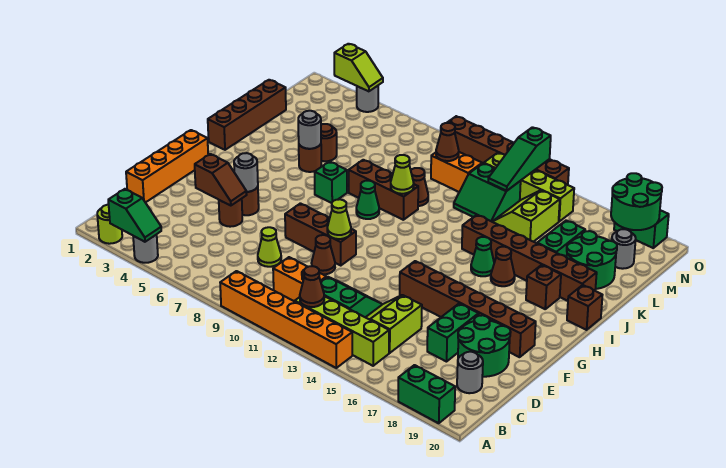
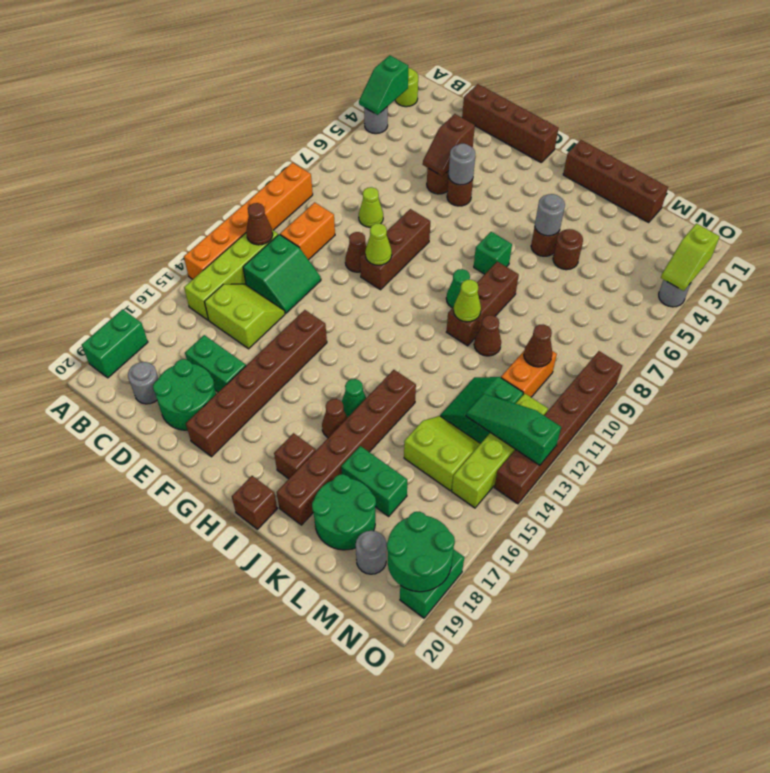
orange brick D1:G1 level 1 -> brown brick D1:G1 level 1

